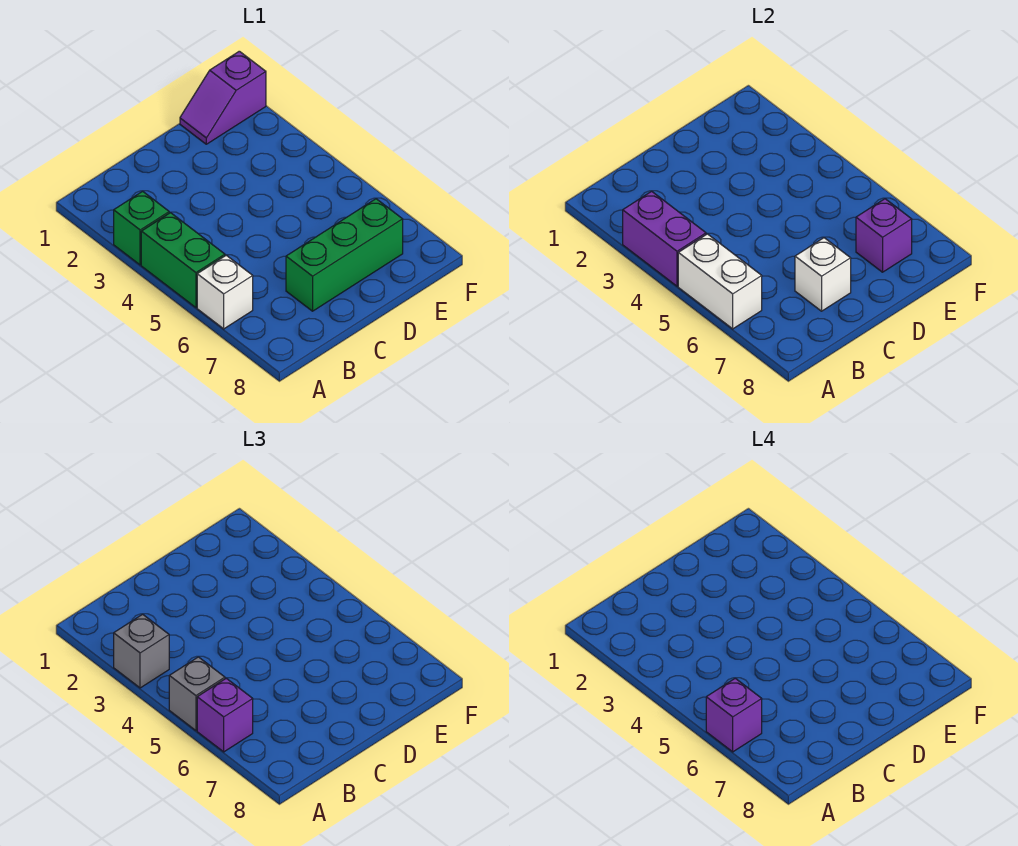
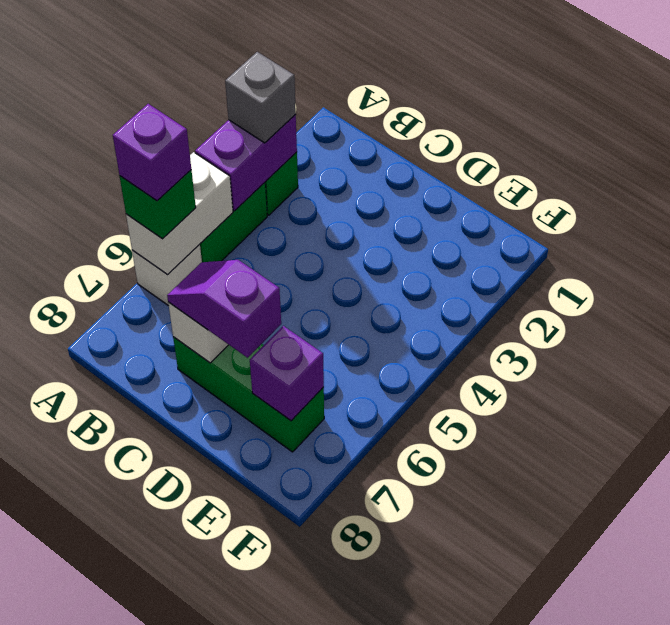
grey brick A5 level 3 -> none
purple brick A6 level 3 -> green brick A6 level 3
purple slope E1:F1 level 1 top F -> purple slope C7:D7 level 3 top D

